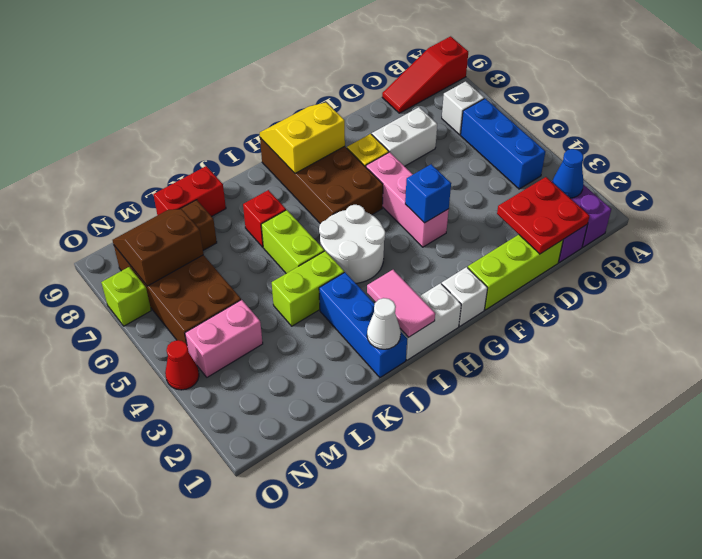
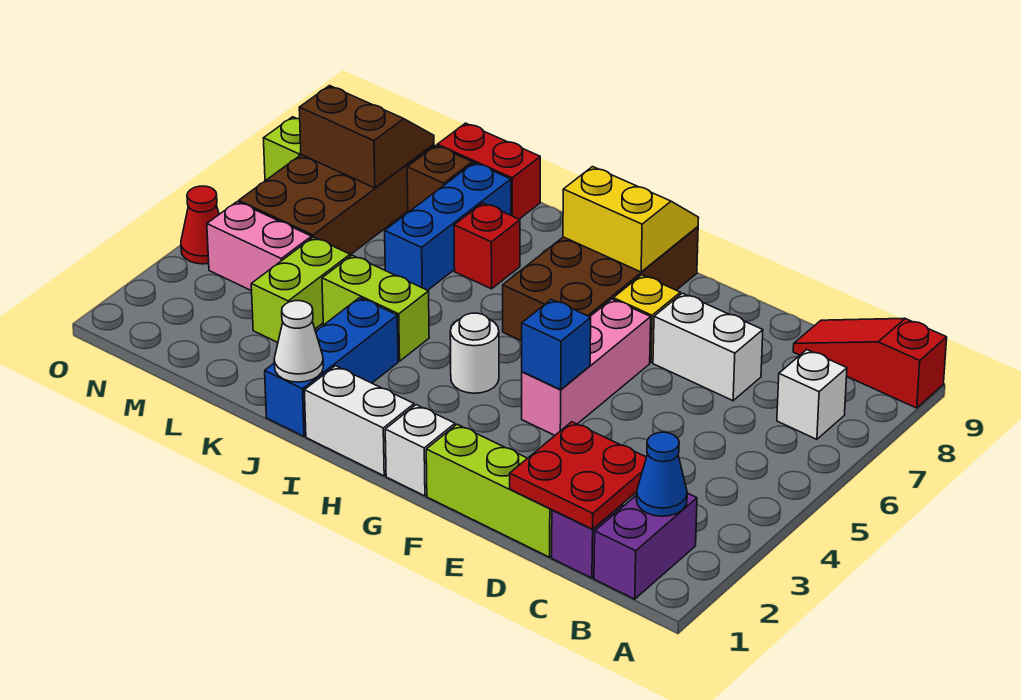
blue brick B4:B6 level 1 -> blue brick K6:K8 level 1
white round brick H4:I5 level 1 -> white round brick H4 level 1
pink tile I1:I2 level 2 -> none
lime brick J5:J6 level 1 -> lime brick L3:L4 level 1

